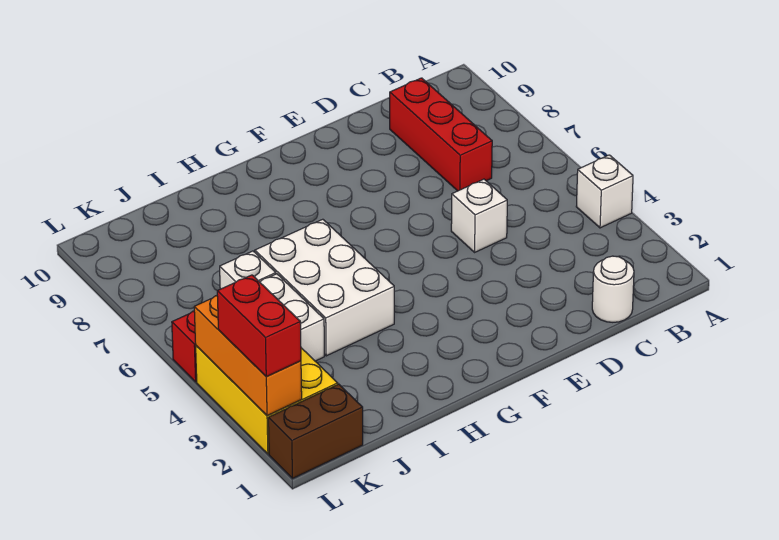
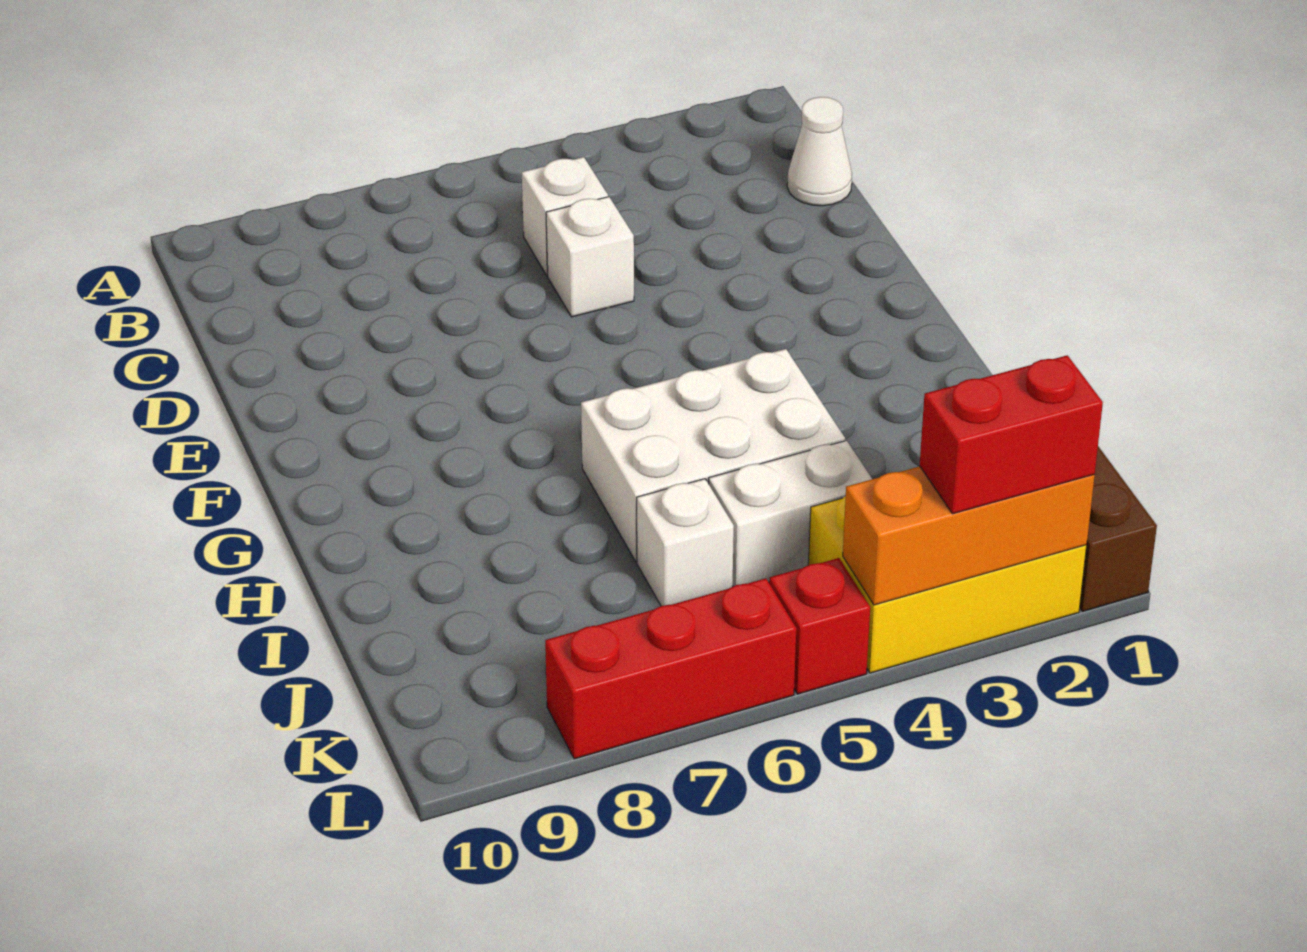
white brick A4 level 1 -> white brick C5 level 1
white round brick C1 level 1 -> white cone C1 level 1
red brick C7:C9 level 1 -> red brick L6:L8 level 1

